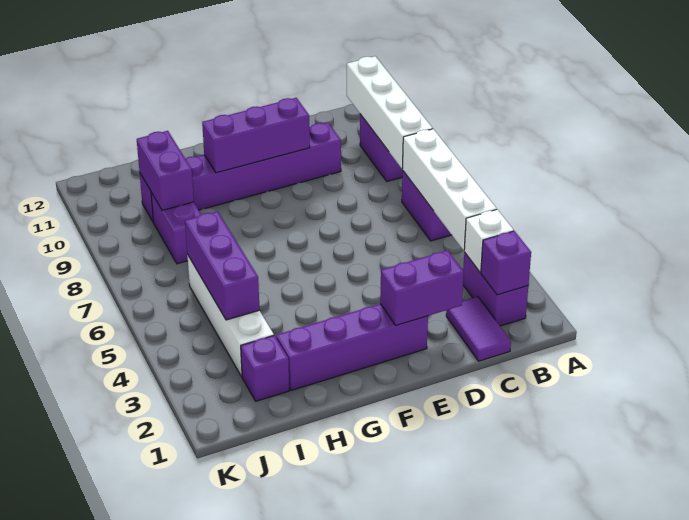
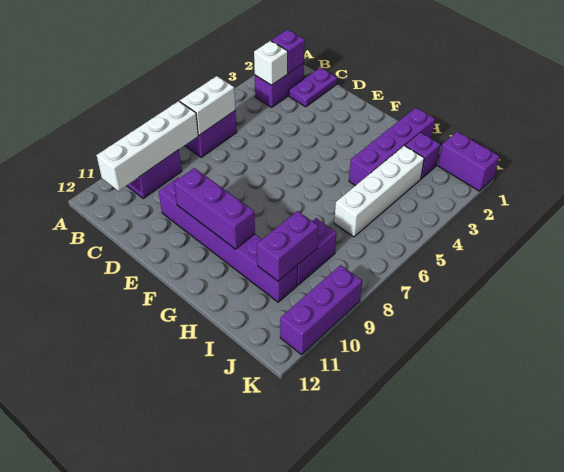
white brick B4:B7 level 2 -> white brick B6:B7 level 2
purple tile C1:C2 level 1 -> purple plate C1:C2 level 1
purple brick D2:E2 level 2 -> purple brick J1:K1 level 1
purple brick E2:H2 level 1 -> purple brick H1:H4 level 1
purple brick I4:I6 level 2 -> purple brick K9:K11 level 1

